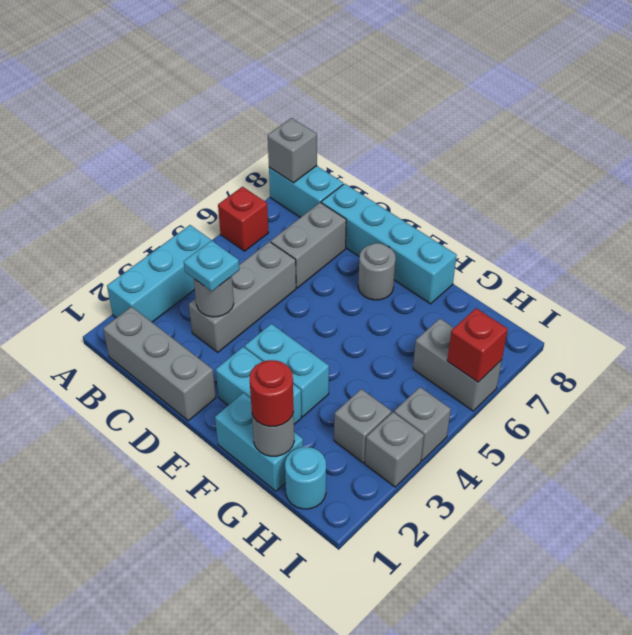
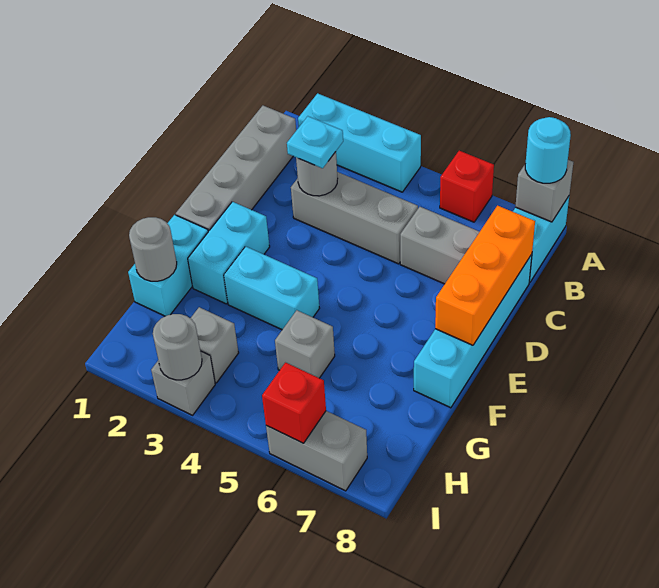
grey brick B1:D1 level 1 -> grey brick B1:E1 level 1
none -> orange brick C8:E8 level 2
cyan brick E3:F3 level 1 -> cyan brick F3:F4 level 1
grey round brick E7 level 1 -> grey round brick I3 level 2
red round brick G1 level 3 -> none
cyan round brick H1 level 1 -> cyan round brick A8 level 3
grey brick H6:I6 level 1 -> grey brick I6:I7 level 1
grey brick I4 level 1 -> grey brick G5 level 1

